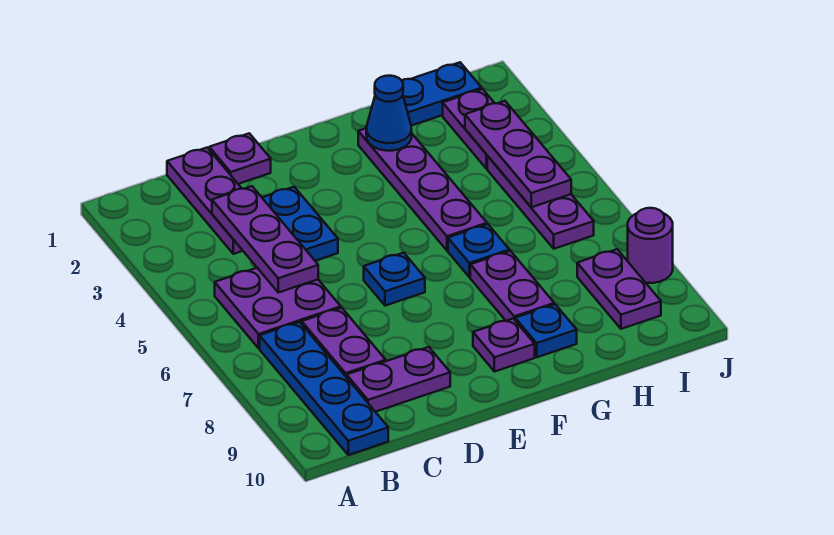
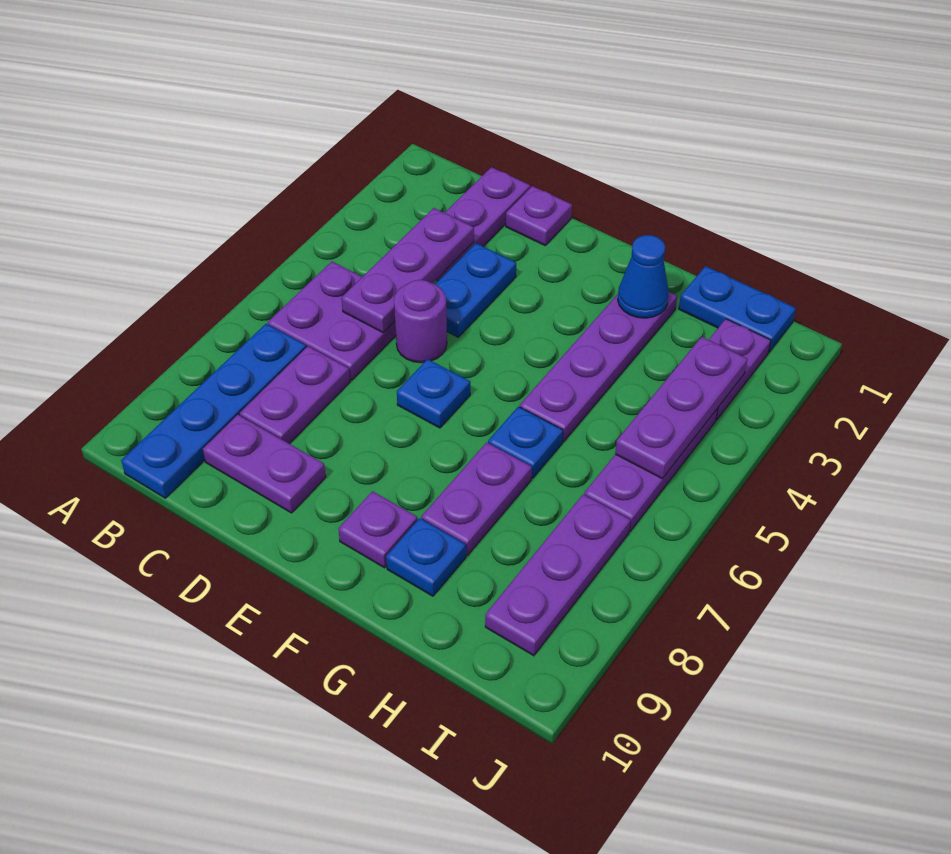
purple plate I8:I9 level 1 -> purple plate I7:I9 level 1
purple round brick J8 level 1 -> purple round brick D5 level 1

